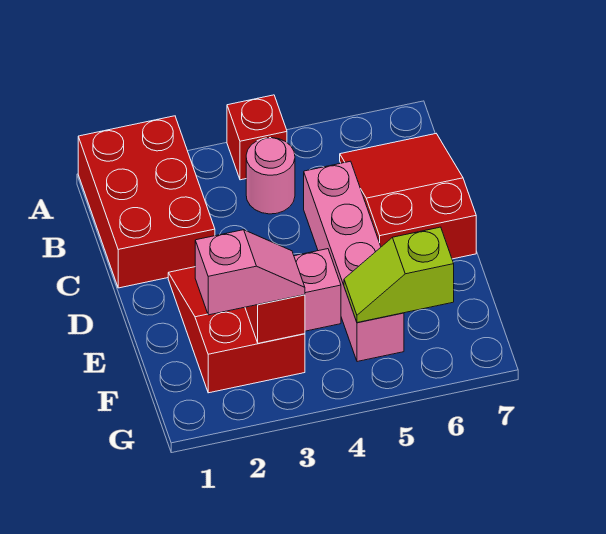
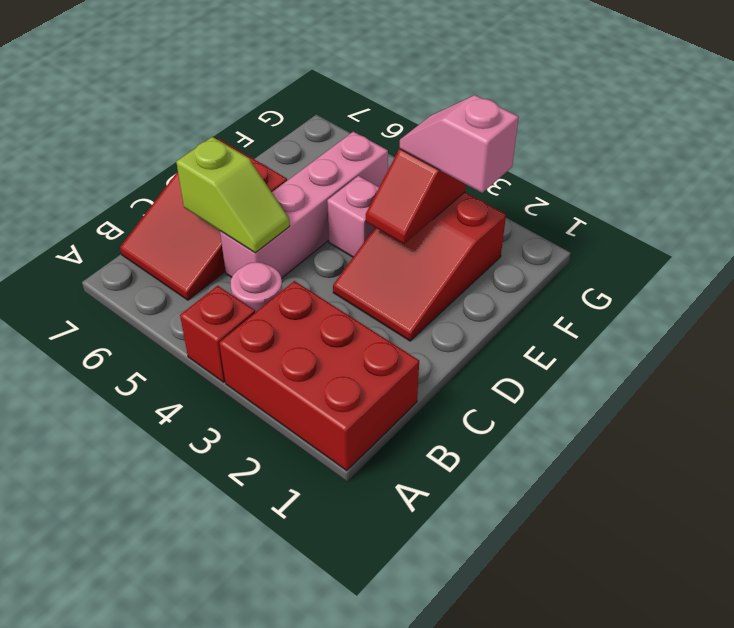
red brick A1:C2 level 1 -> red brick A1:B3 level 1
lime slope F5:F6 level 2 top 6 -> lime slope C5:C6 level 2 top 6

